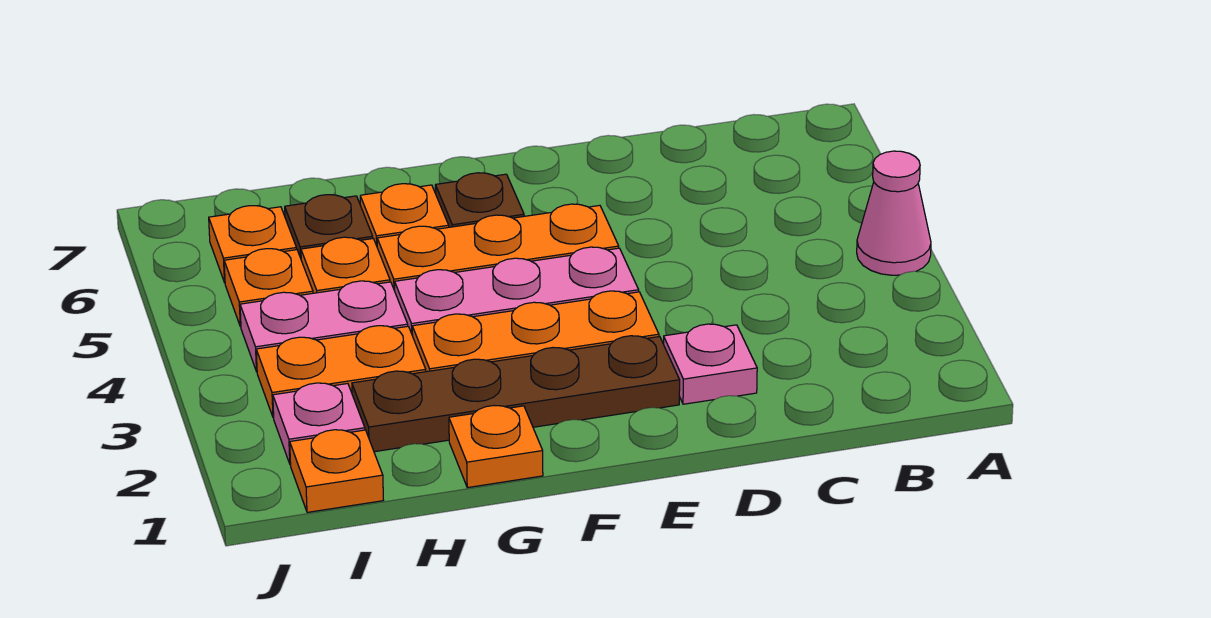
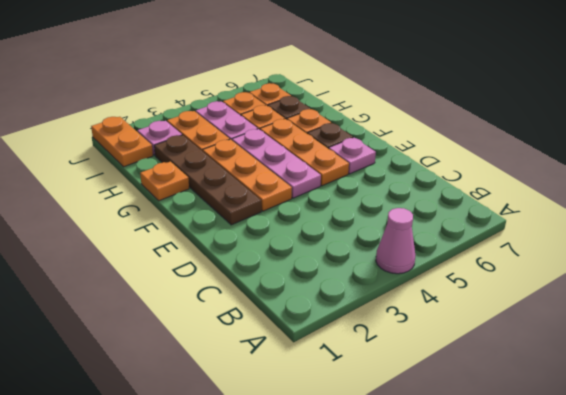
pink plate D2 level 1 -> pink plate E6 level 1
orange plate I1 level 1 -> orange plate I1:J1 level 1

